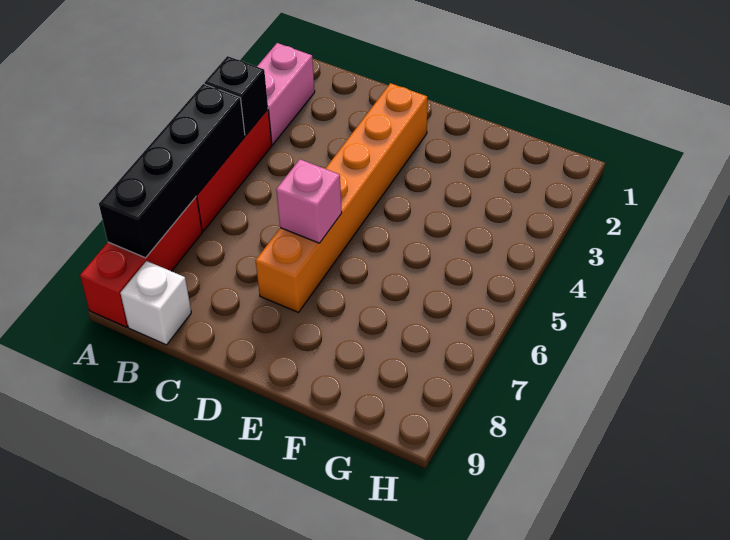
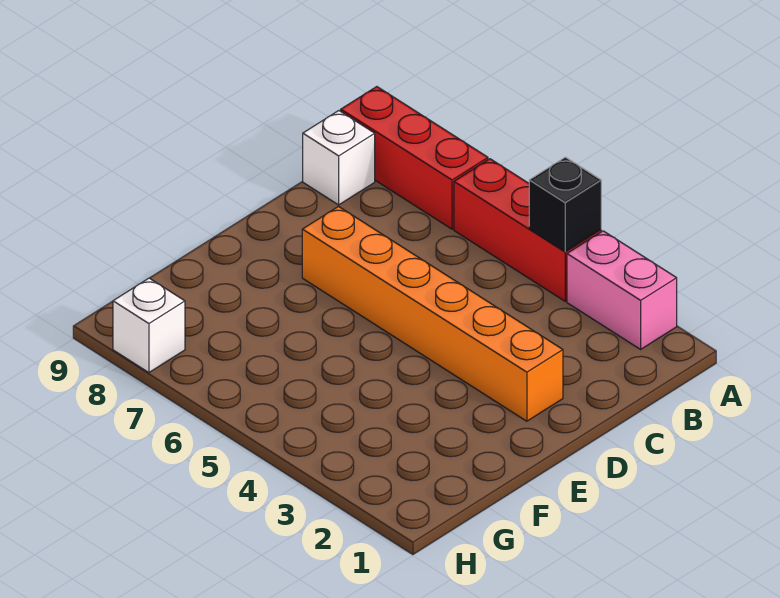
black brick A5:A8 level 2 -> none
pink brick D6 level 2 -> none
none -> white brick H8 level 1

